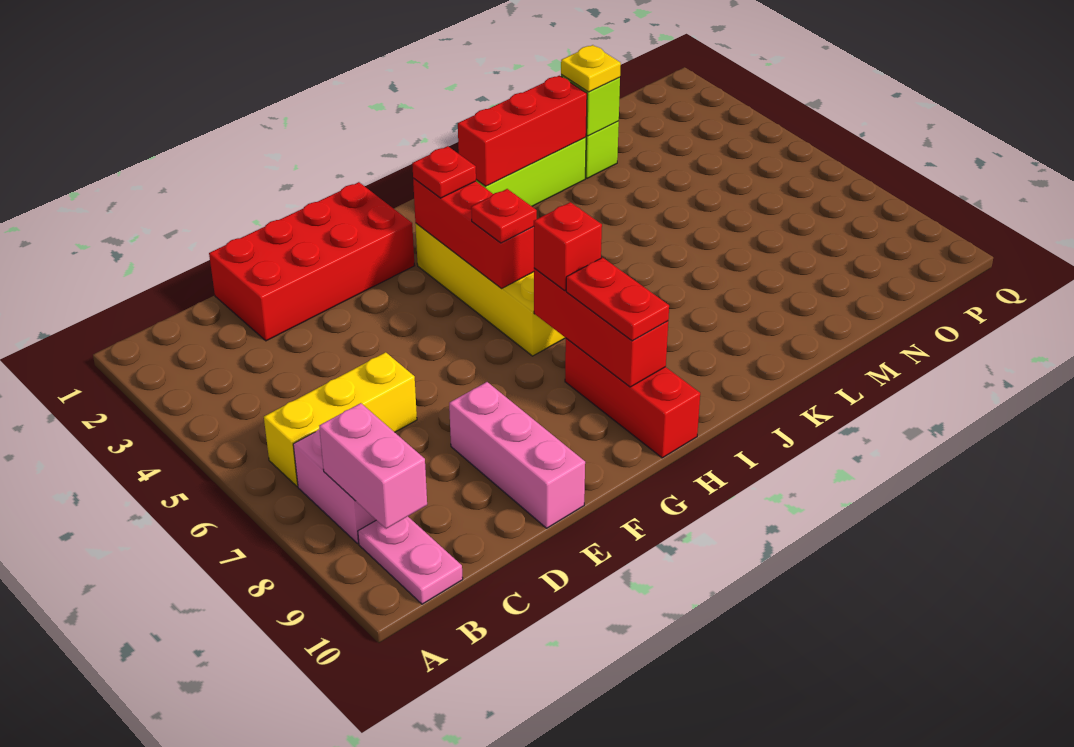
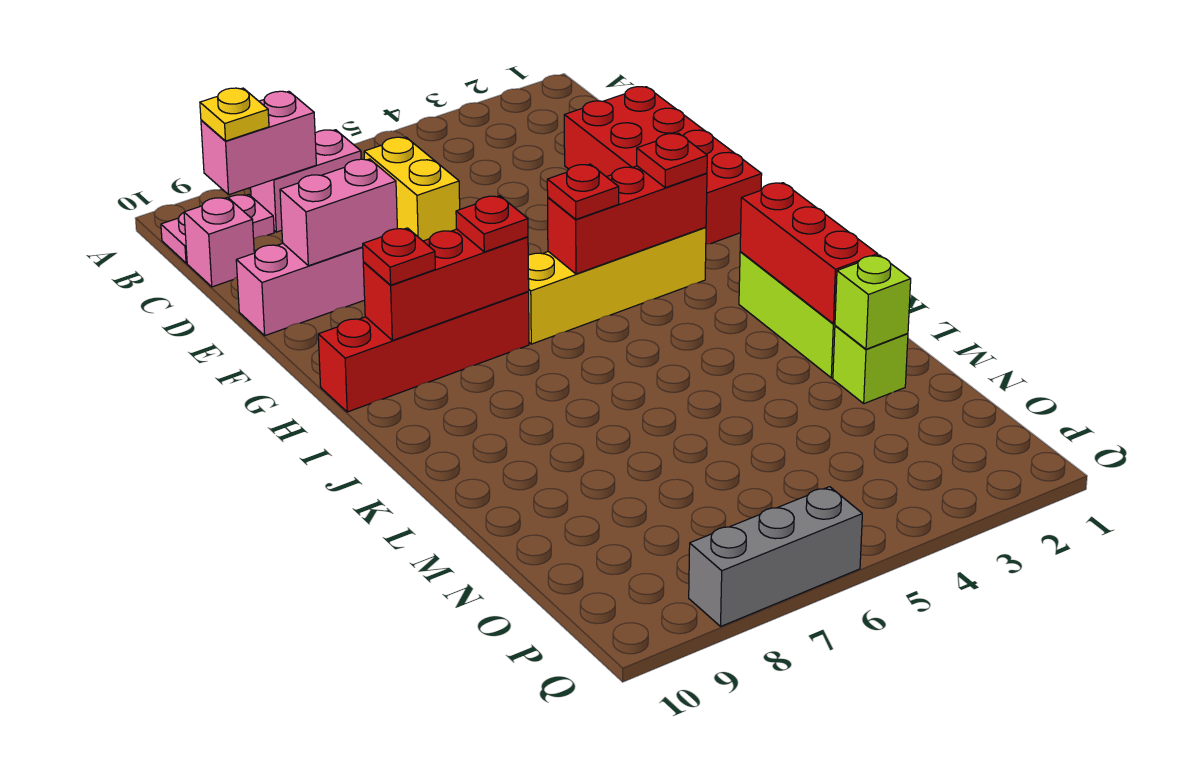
yellow brick B6:D6 level 1 -> yellow brick C6:D6 level 1
none -> pink brick C10 level 1
none -> pink brick E8:E9 level 2
red brick H7 level 3 -> red plate H7 level 3
red brick H8:H10 level 1 -> red brick H7:H10 level 1
red plate H8:H9 level 3 -> red plate H9 level 3
yellow plate M2 level 3 -> yellow plate B9 level 3
none -> grey brick Q6:Q8 level 1

